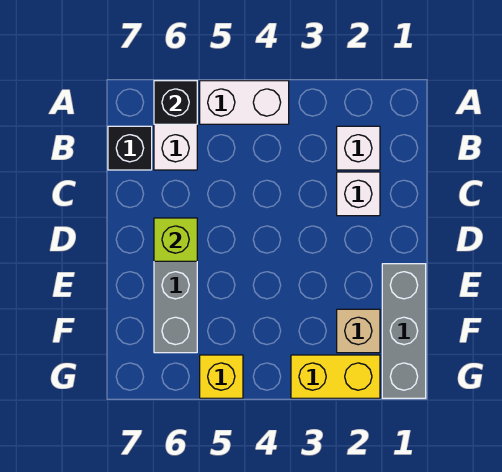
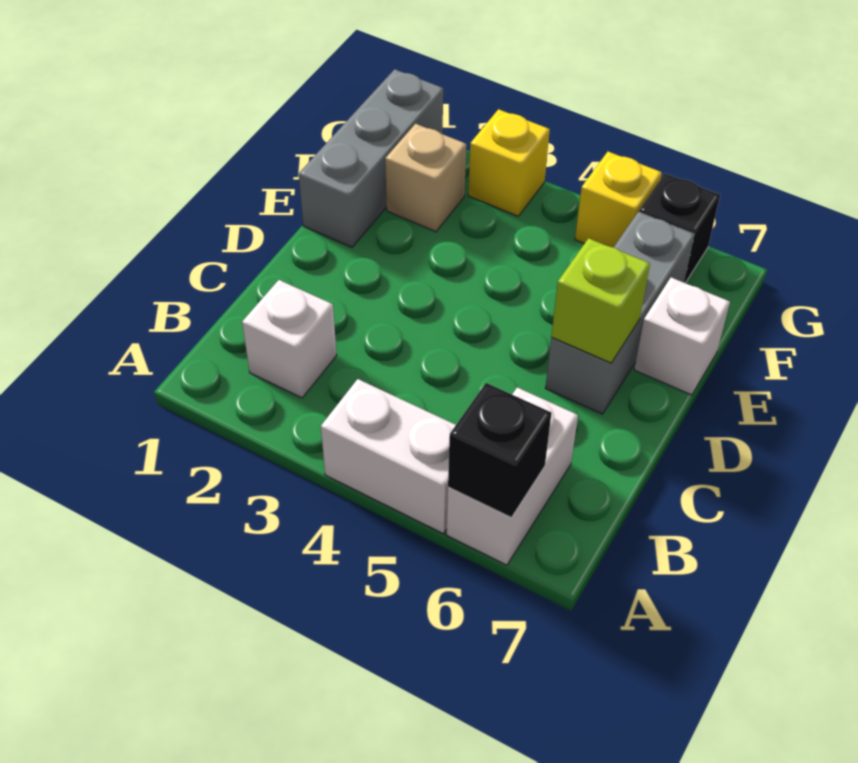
black brick B7 level 1 -> black brick G6 level 1
white brick C2 level 1 -> white brick E7 level 1
yellow brick G2:G3 level 1 -> yellow brick G3 level 1

